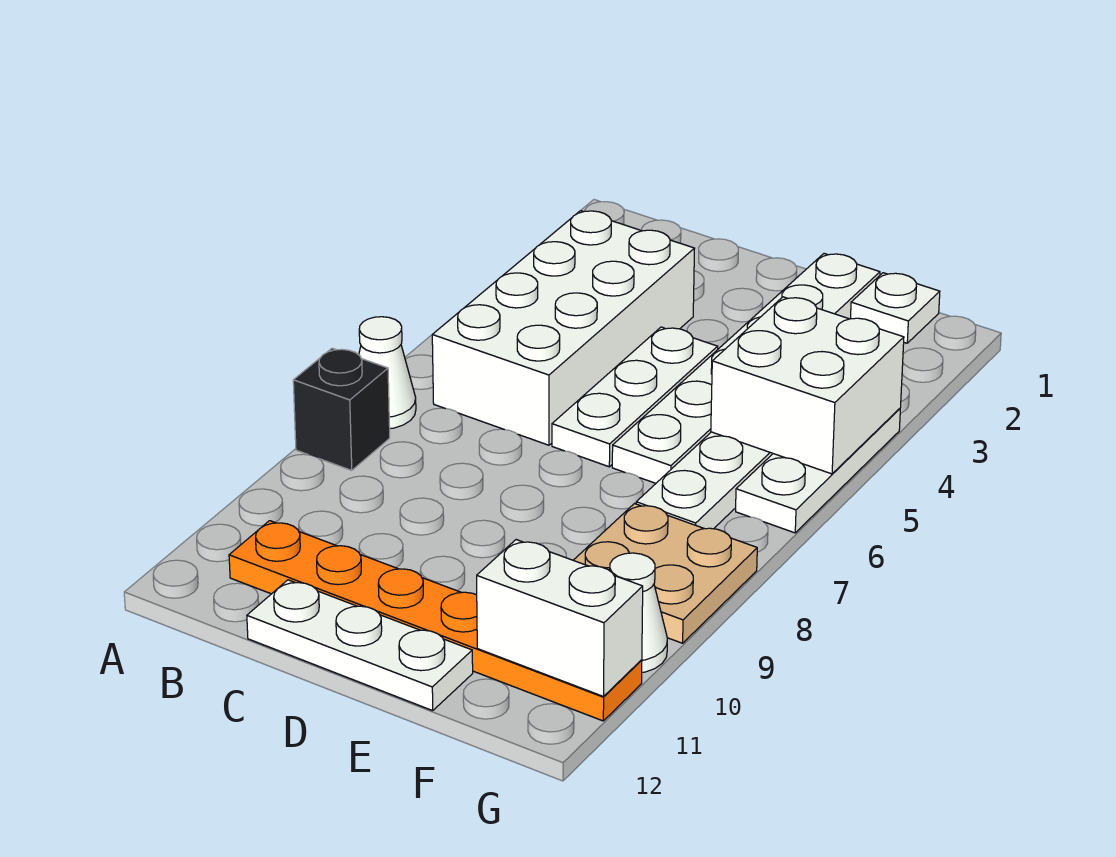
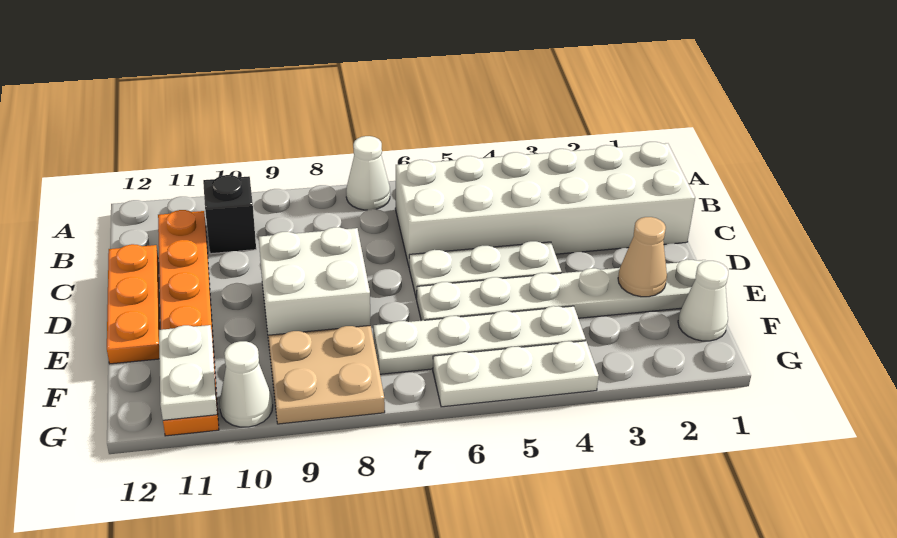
black brick A8 level 1 -> black brick B10 level 1
white brick B3:C6 level 1 -> white brick B1:C6 level 1
white plate C12:E12 level 1 -> orange plate C12:E12 level 1
none -> tan cone E2 level 2
white plate F1 level 1 -> white cone F1 level 1
white brick F4:G5 level 2 -> white brick D8:E9 level 1
white brick F11:G11 level 2 -> white plate F11:G11 level 2

